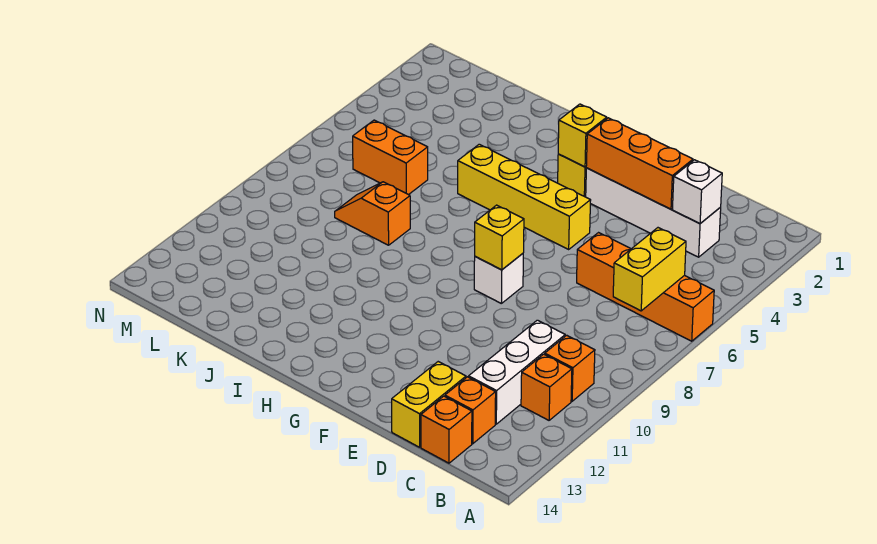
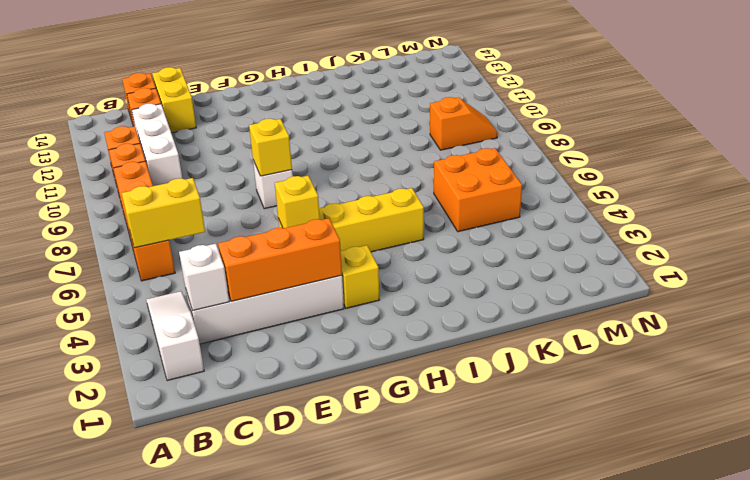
orange brick A6:D6 level 1 -> orange brick B6:B9 level 1
none -> white slope B2:B4 level 1 top 2
yellow brick B6:B7 level 2 -> yellow brick B6:C6 level 2
yellow brick G3 level 2 -> yellow brick F5 level 2
orange slope J8:K8 level 1 top J -> orange slope L9:M9 level 1 top L
orange brick K6:L6 level 1 -> orange brick K5:L6 level 1

